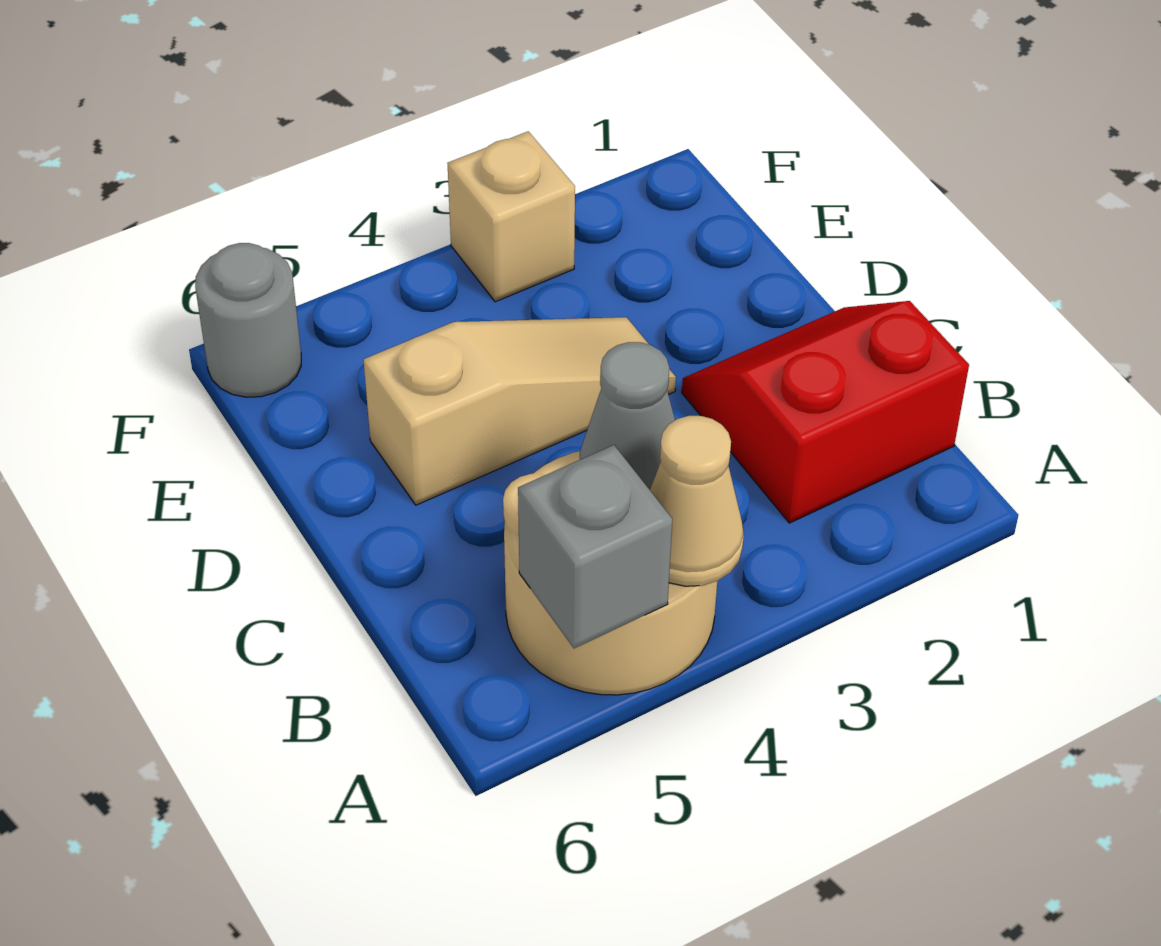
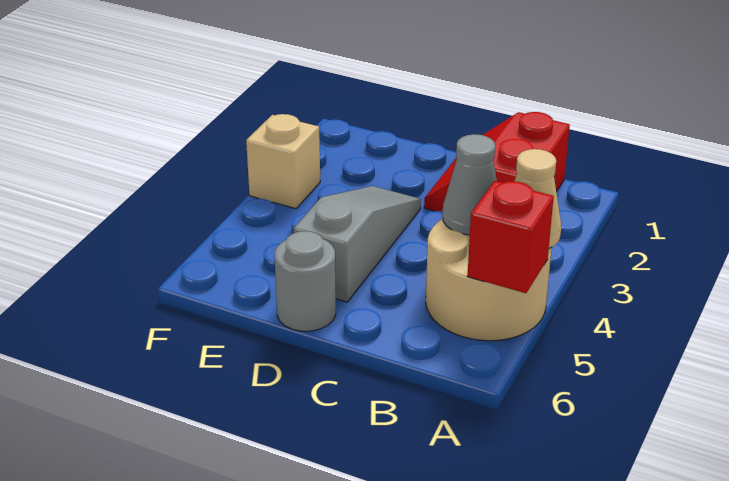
grey brick A5 level 2 -> red brick A5 level 2
tan slope D3:D5 level 1 top 5 -> grey slope D3:D5 level 1 top 5
grey round brick F6 level 1 -> grey round brick D6 level 1

